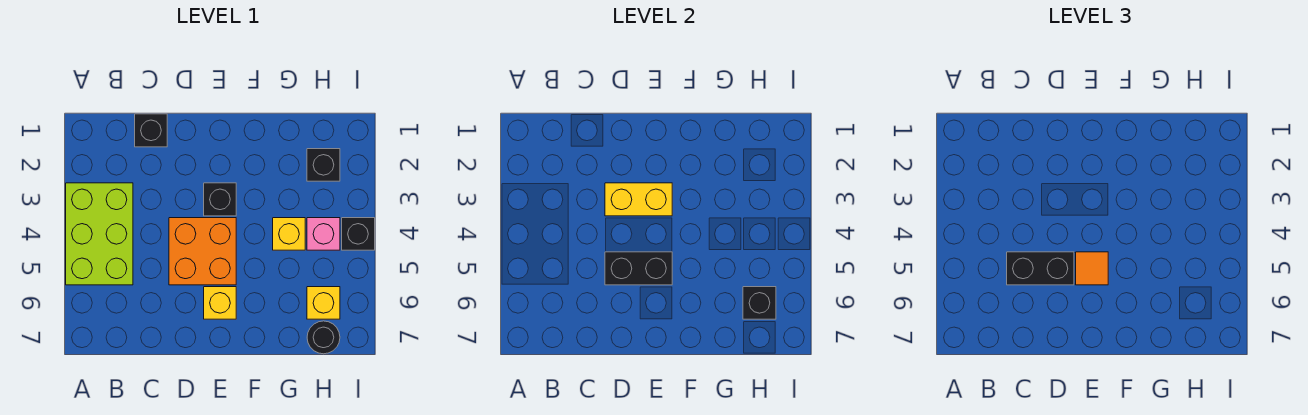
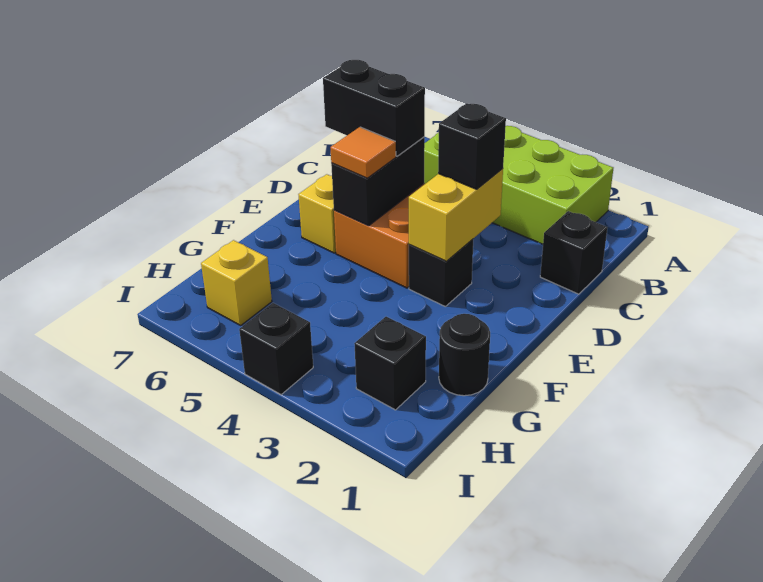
lime brick A3:B5 level 1 -> lime brick A2:B5 level 1
black brick C5:D5 level 3 -> black brick D5:D6 level 3
yellow brick G4 level 1 -> none
pink brick H4 level 1 -> none
black brick H6 level 2 -> black brick D3 level 3
black round brick H7 level 1 -> black round brick G1 level 1

